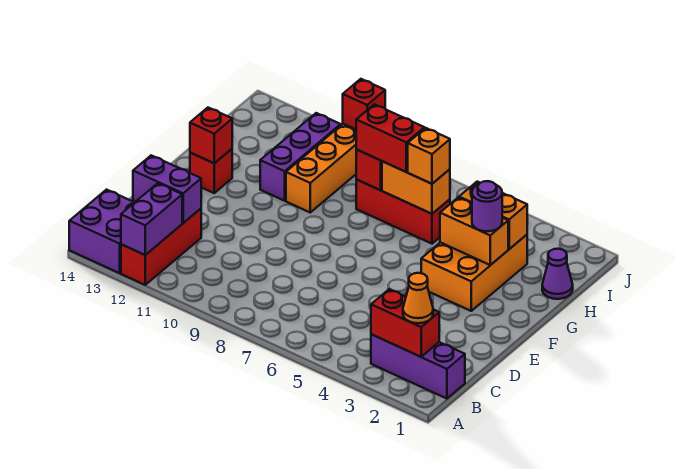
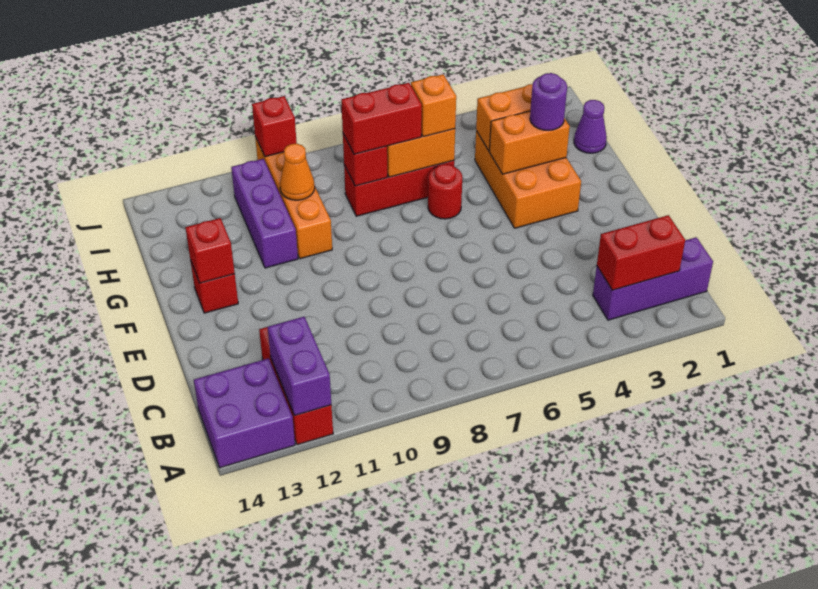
orange cone B2 level 3 -> orange cone H10 level 2
purple brick C12:C13 level 2 -> none
none -> red round brick G6 level 1

